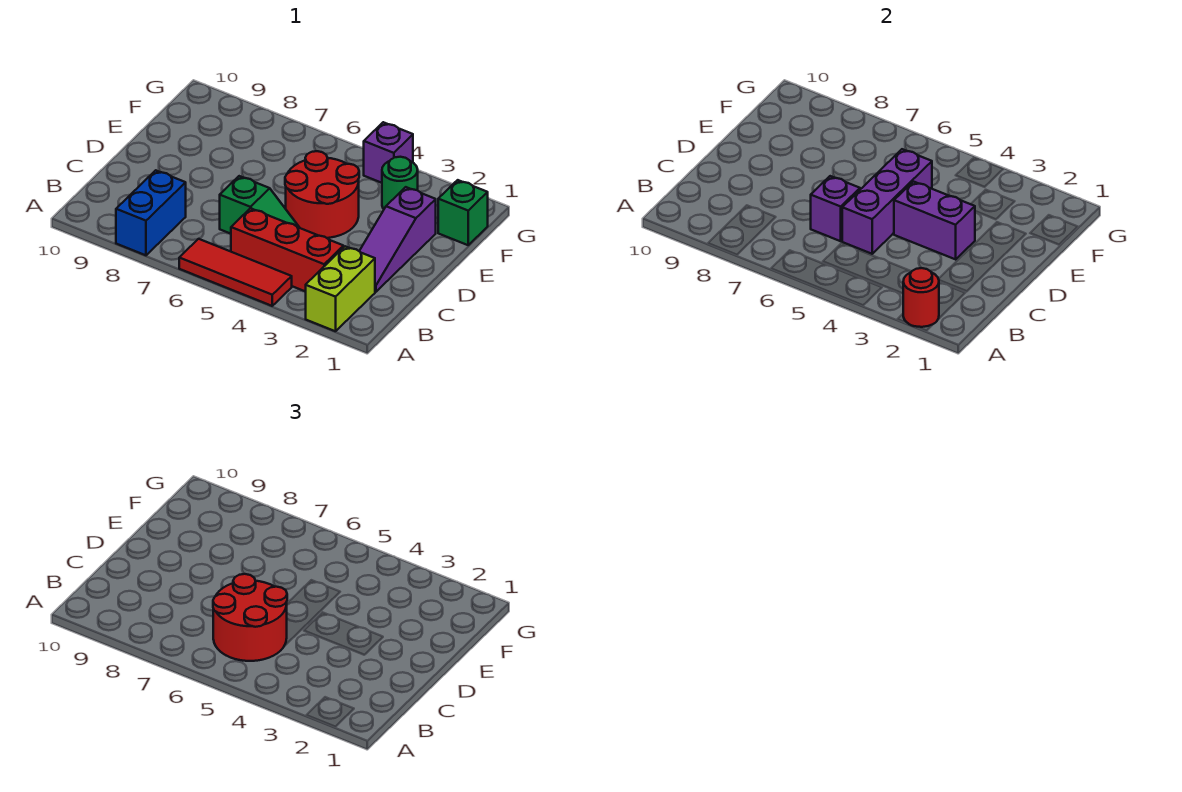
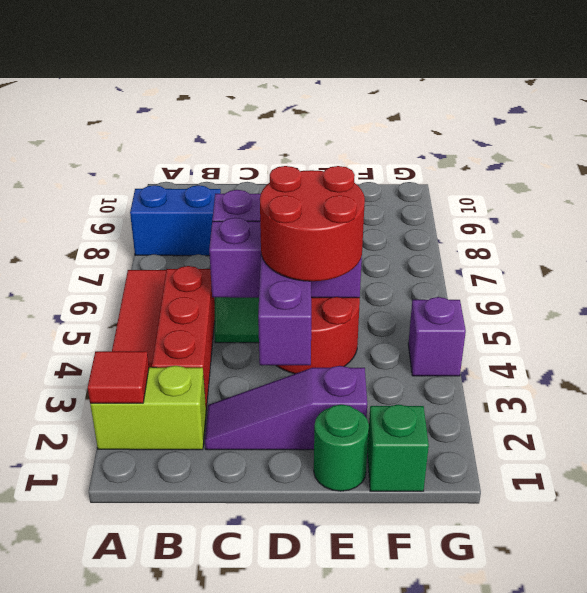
red round brick A2 level 2 -> red tile A2 level 2
red round brick B5:C6 level 3 -> red round brick D4:E5 level 3
green round brick F3 level 1 -> green round brick E1 level 1

